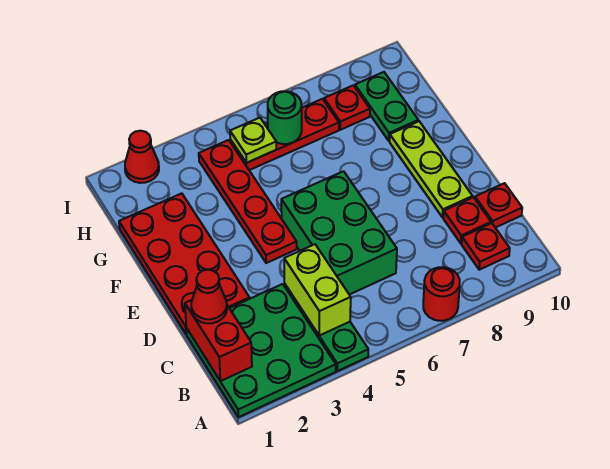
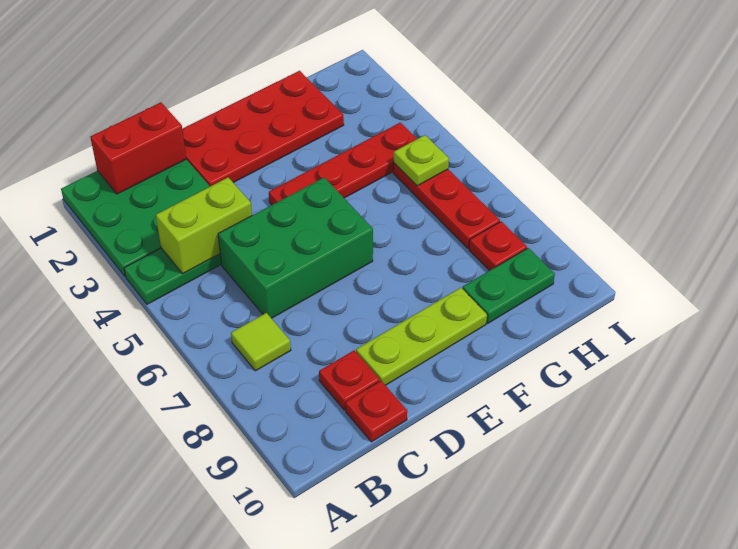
red round brick A7 level 1 -> none
none -> lime tile B7 level 1
red plate B9 level 1 -> none
red cone C1 level 3 -> none
green round brick H6 level 2 -> none
red cone I2 level 1 -> none

